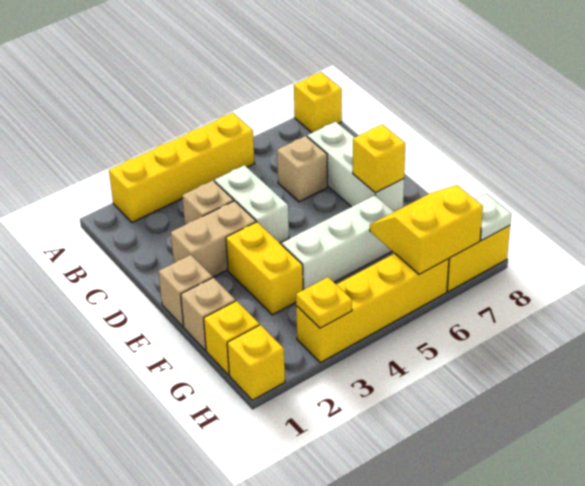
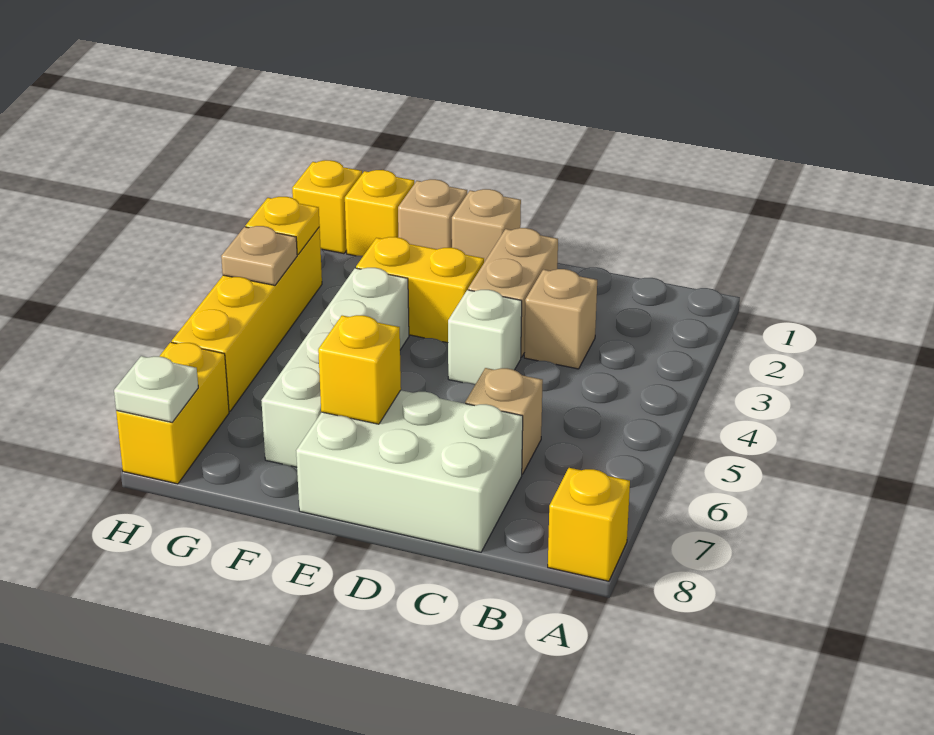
yellow brick A2:A5 level 1 -> none
white brick C4:D4 level 1 -> white brick D4 level 1
white brick C7:E7 level 1 -> white brick C7:E8 level 1
white brick F4:F6 level 1 -> white brick F4:F7 level 1
yellow slope G6:H7 level 2 top H -> none
none -> tan plate H4 level 2

